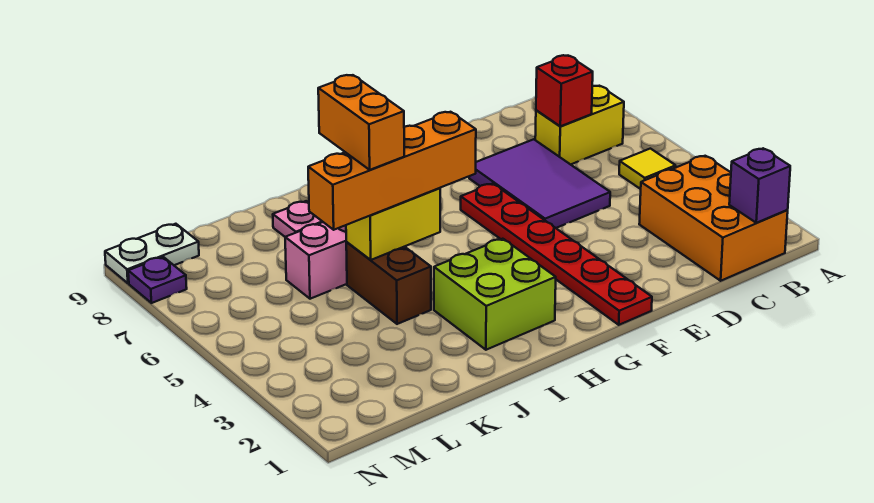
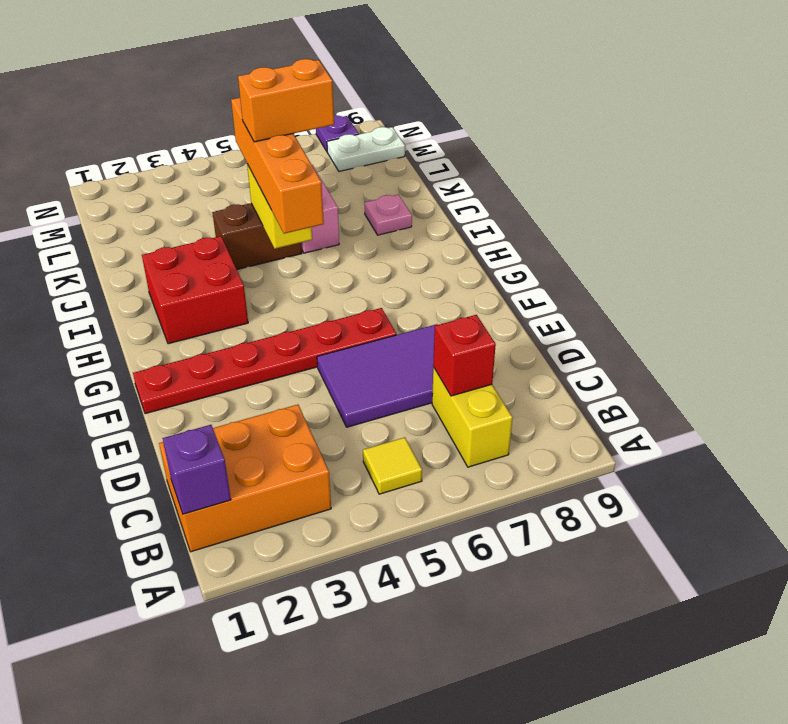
lime brick H2:I3 level 1 -> red brick H2:I3 level 1
white plate M9:N9 level 1 -> white plate M8:M9 level 1

